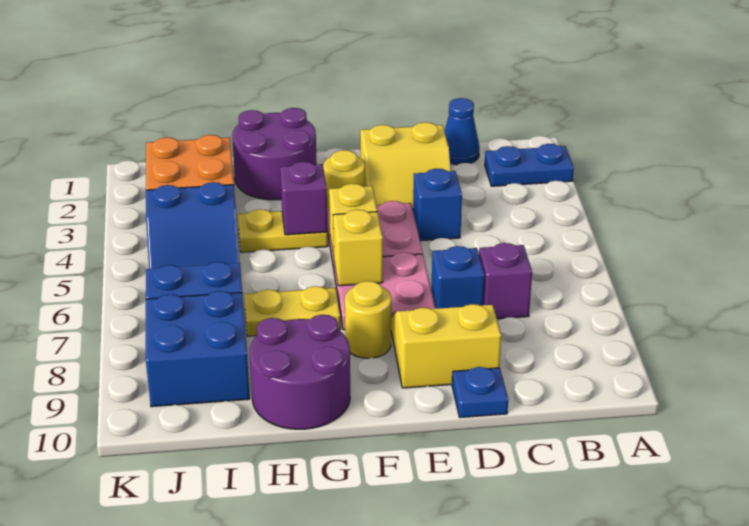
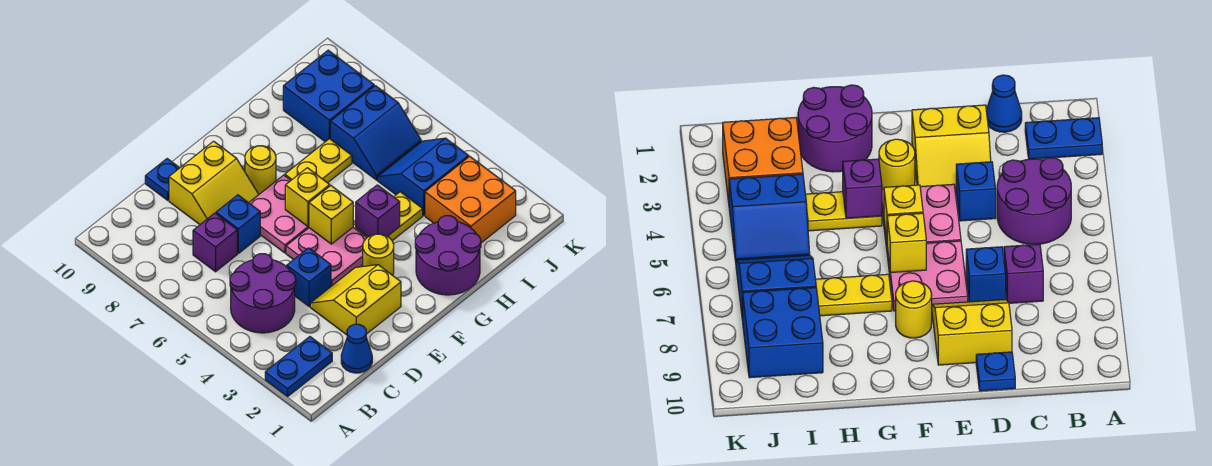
purple round brick G9:H10 level 1 -> purple round brick B4:C5 level 1

